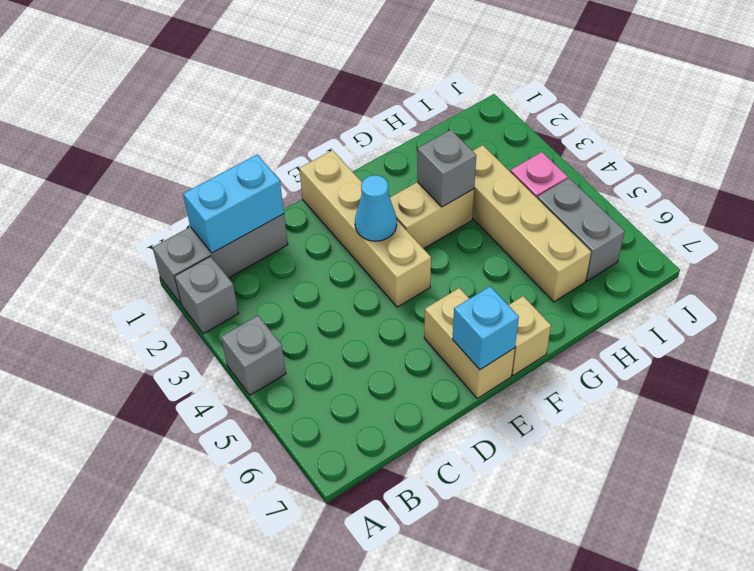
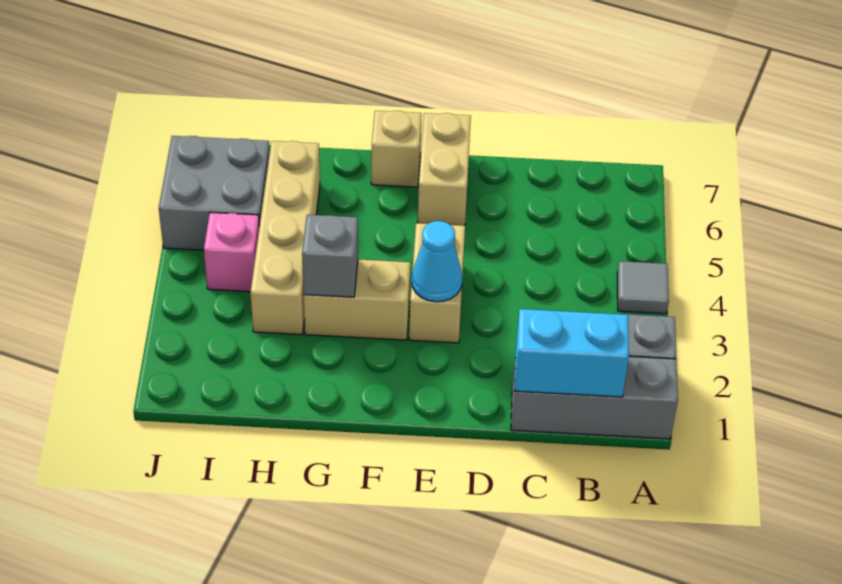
grey brick A4 level 1 -> grey tile A4 level 1
tan brick E1:E4 level 1 -> tan brick E3:E4 level 1
cyan brick E7 level 2 -> none
grey brick I5:I6 level 1 -> grey brick I5:J6 level 1

